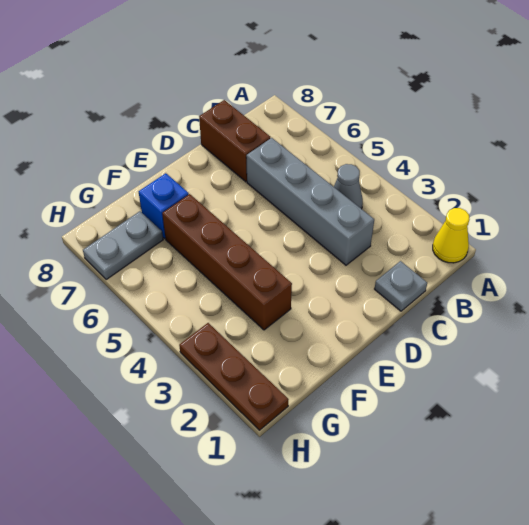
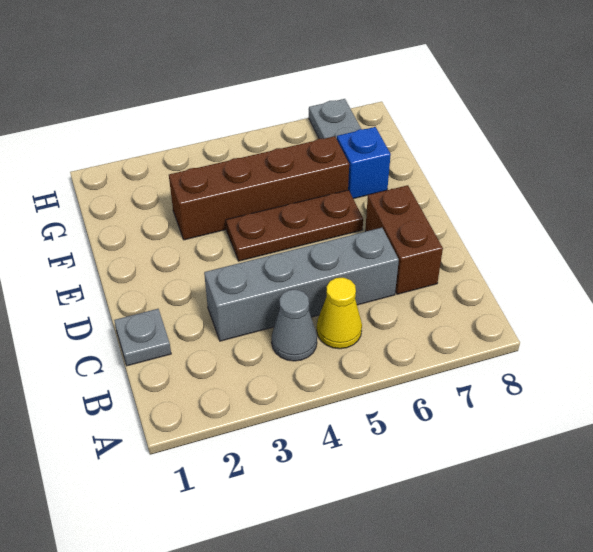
yellow cone A1 level 1 -> yellow cone B5 level 1
brown brick C7:C8 level 1 -> brown brick C7:D7 level 1
brown plate H1:H3 level 1 -> brown plate E4:E6 level 1

